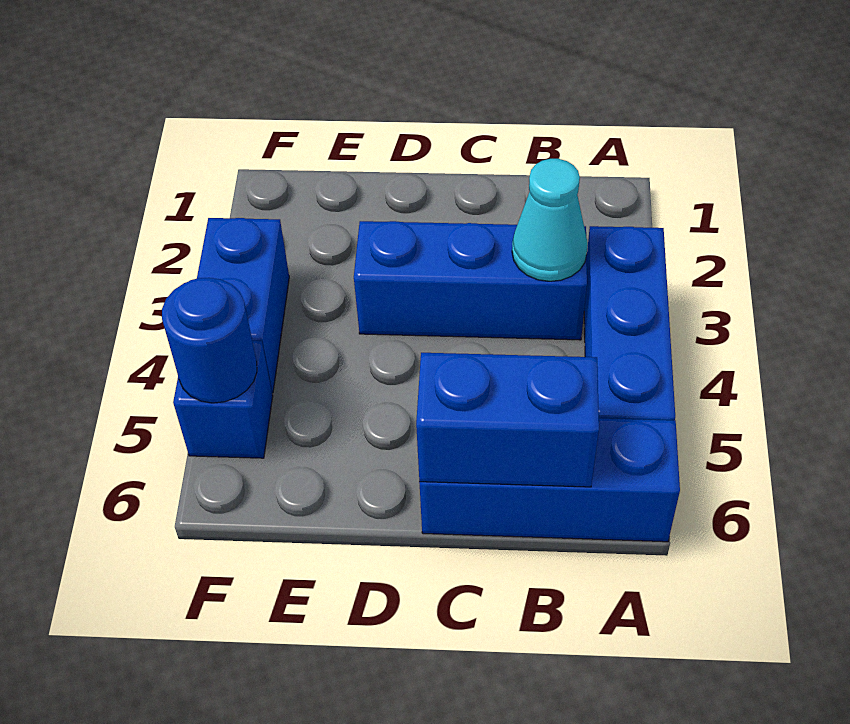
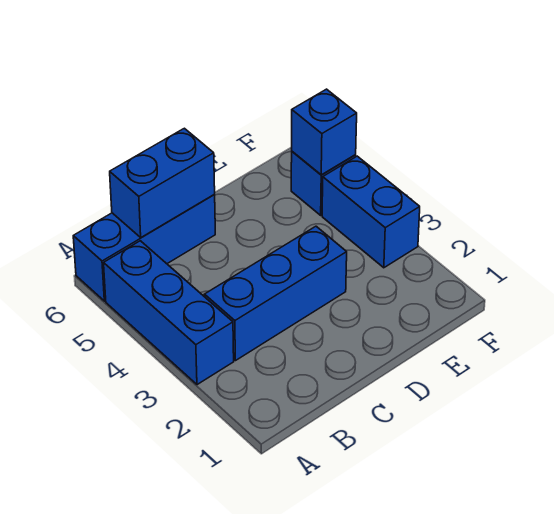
cyan cone B3 level 2 -> none
blue round brick F5 level 2 -> blue brick F5 level 2

